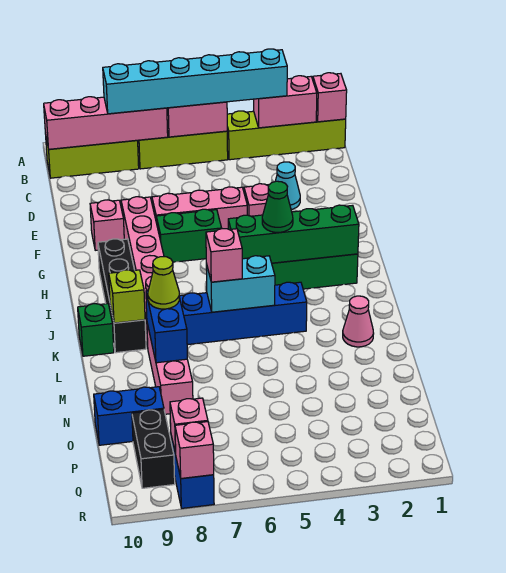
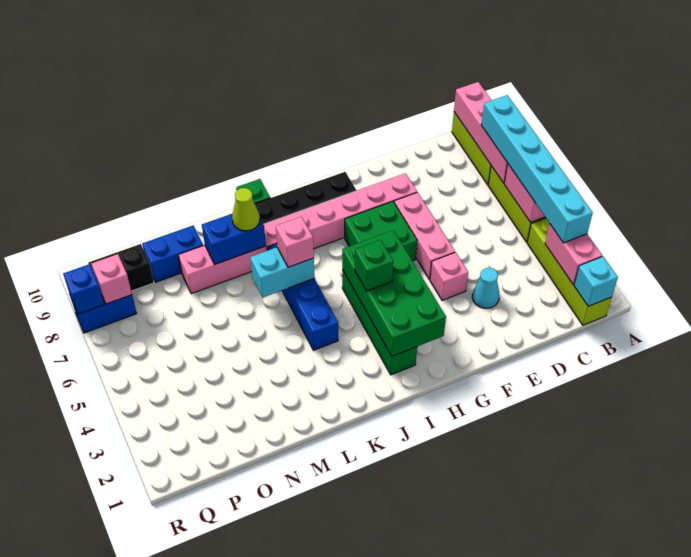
pink brick B1 level 2 -> cyan brick B1 level 2
pink brick F9 level 1 -> none
green brick G6:G7 level 1 -> green brick G6:H7 level 1
green brick I2:I5 level 2 -> green brick H2:I5 level 2
green cone I4 level 3 -> green brick I4 level 3
cyan brick K5:K6 level 2 -> cyan brick K6:L6 level 2
lime brick K9 level 2 -> none
pink cone L2 level 1 -> none
blue brick O9:O10 level 1 -> blue brick N9:O9 level 1
pink brick R8 level 2 -> blue brick R8 level 2

